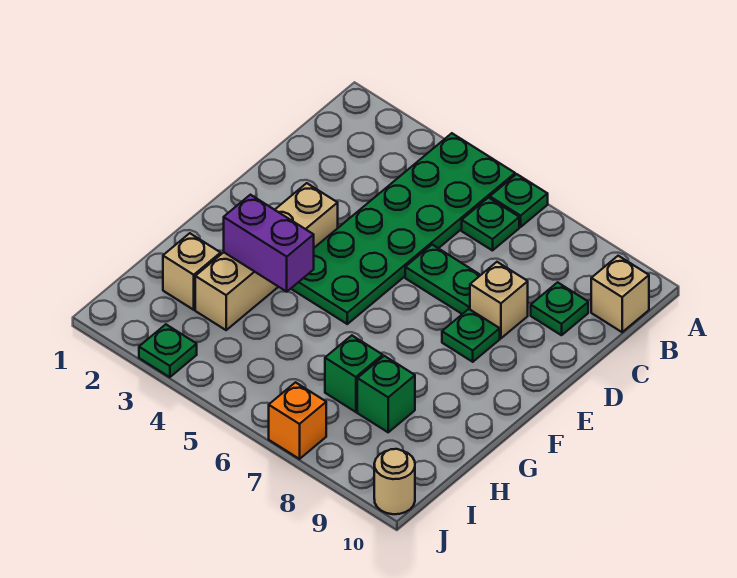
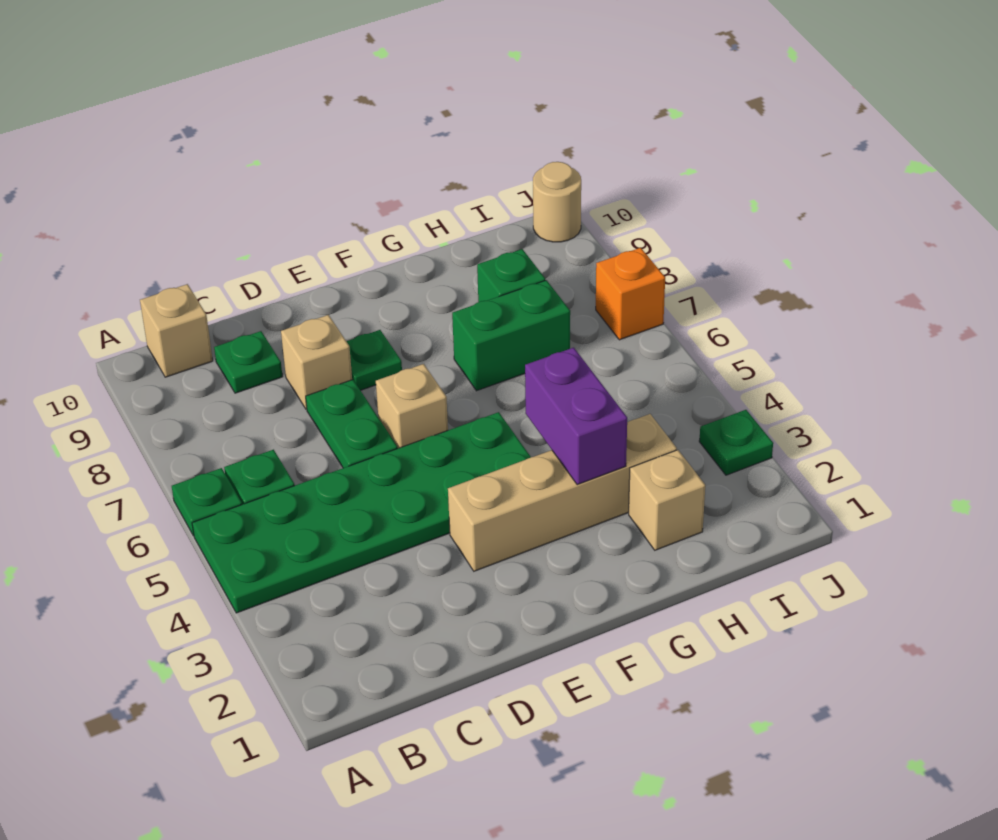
none -> tan brick E6 level 1
green brick H7 level 1 -> green brick G7:H7 level 1

